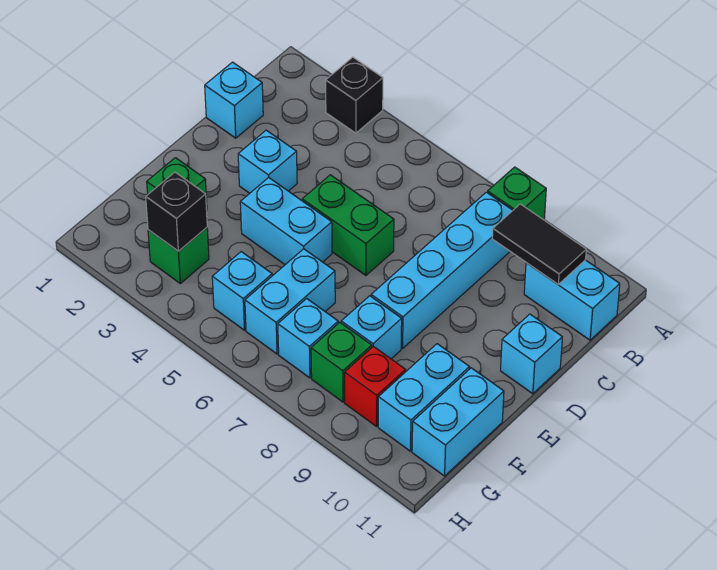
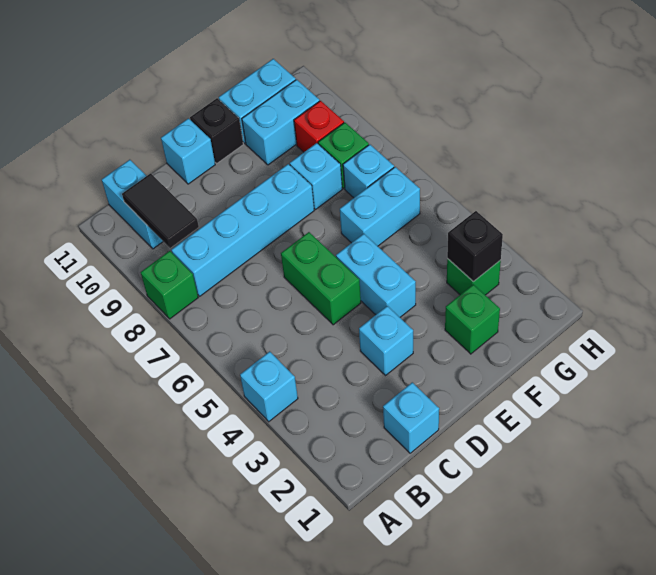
black brick A3 level 1 -> black brick E11 level 1
cyan brick G5 level 1 -> cyan brick A4 level 1

